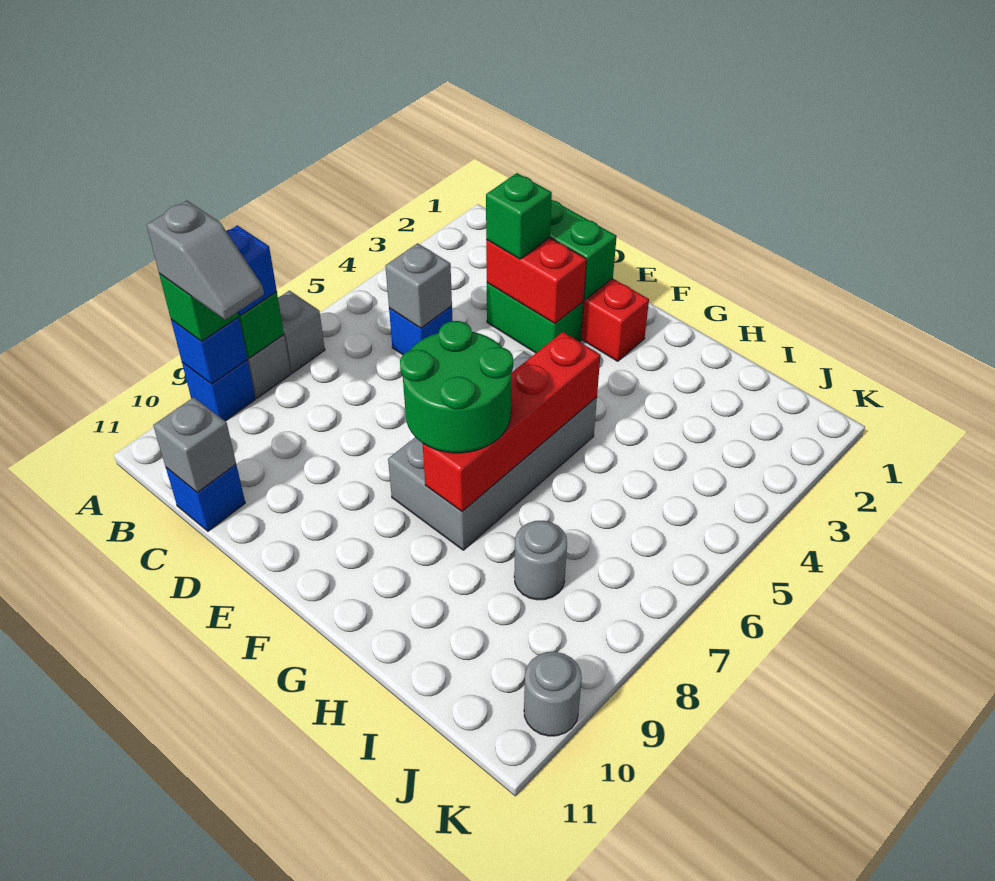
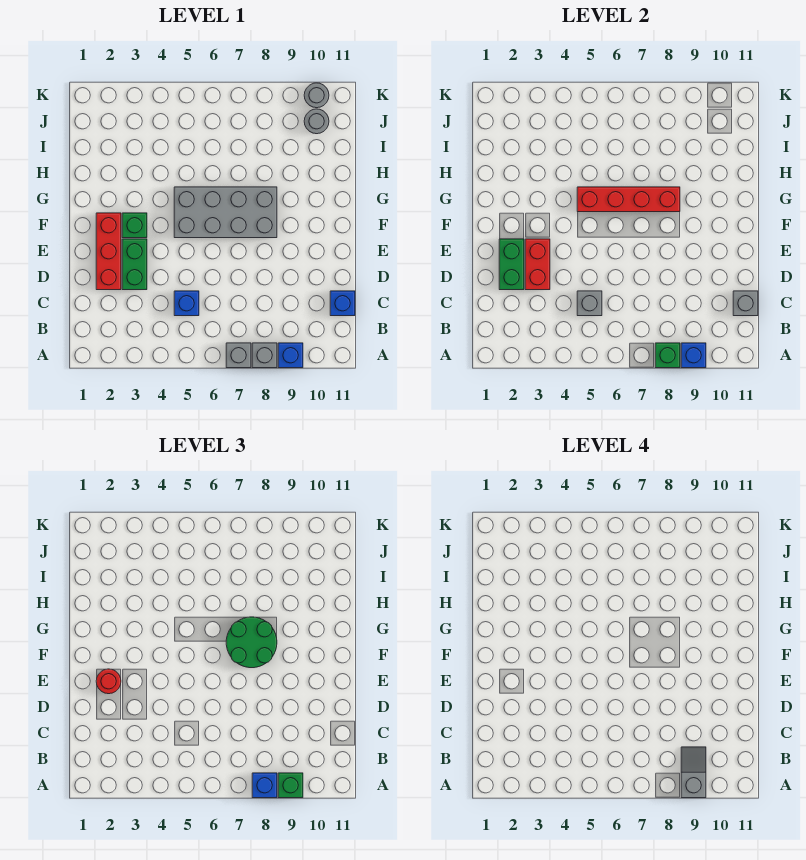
green brick D3 level 3 -> green brick F3 level 1
none -> red round brick E2 level 3
grey round brick I8 level 1 -> grey round brick J10 level 1

